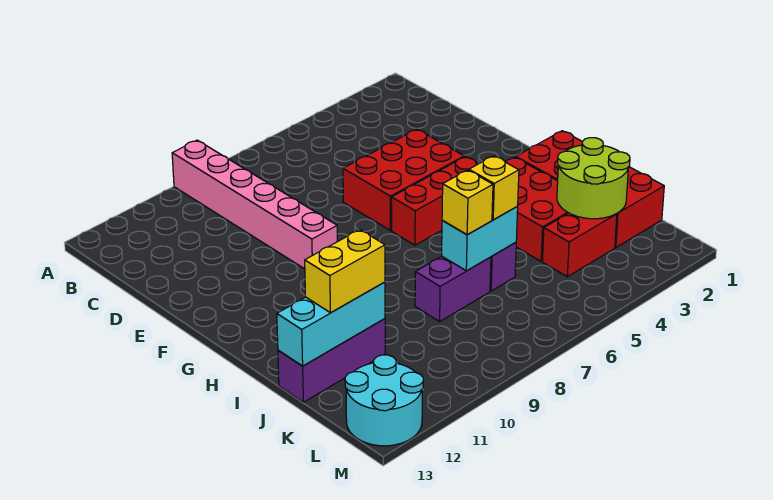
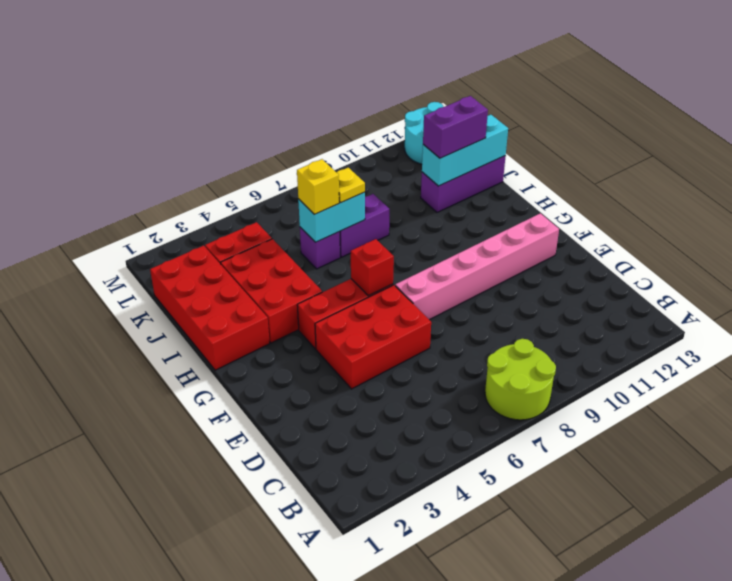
pink brick A9:F9 level 1 -> pink brick F7:F12 level 1
none -> red brick G6 level 2
lime round brick J2:K3 level 2 -> lime round brick A7:B8 level 1
yellow brick J7 level 3 -> yellow plate J7 level 3
yellow brick J11:J12 level 3 -> purple brick J11:J12 level 3

